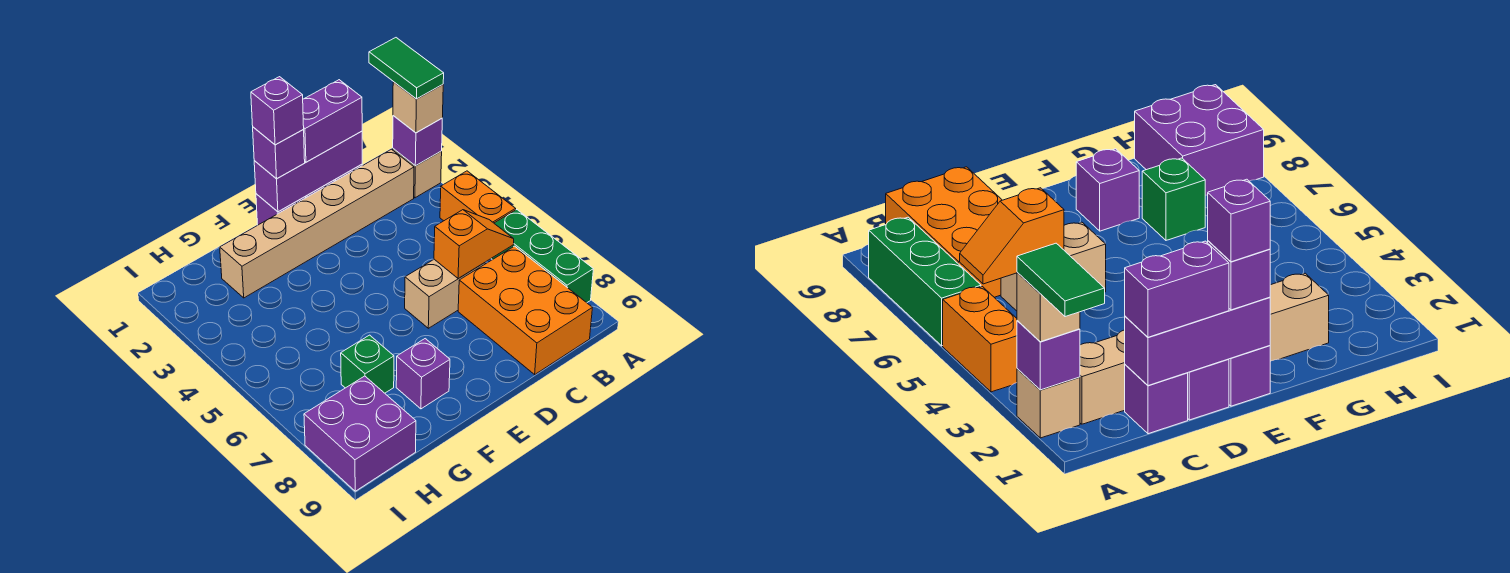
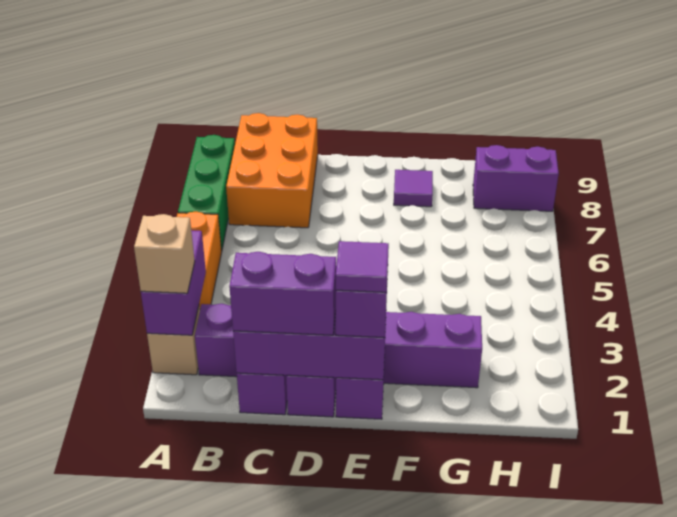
green tile A1:A2 level 4 -> none
purple brick A2 level 2 -> purple brick A2:A3 level 2
tan brick B2:G2 level 1 -> purple brick B2:G2 level 1
orange slope B6:C6 level 2 top C -> none
tan brick C6:D6 level 1 -> none
purple brick E1 level 4 -> purple tile E1 level 4
purple brick F8 level 1 -> purple tile F8 level 1
green brick G7 level 1 -> none
purple brick H8:I9 level 1 -> purple brick H8:I8 level 1

